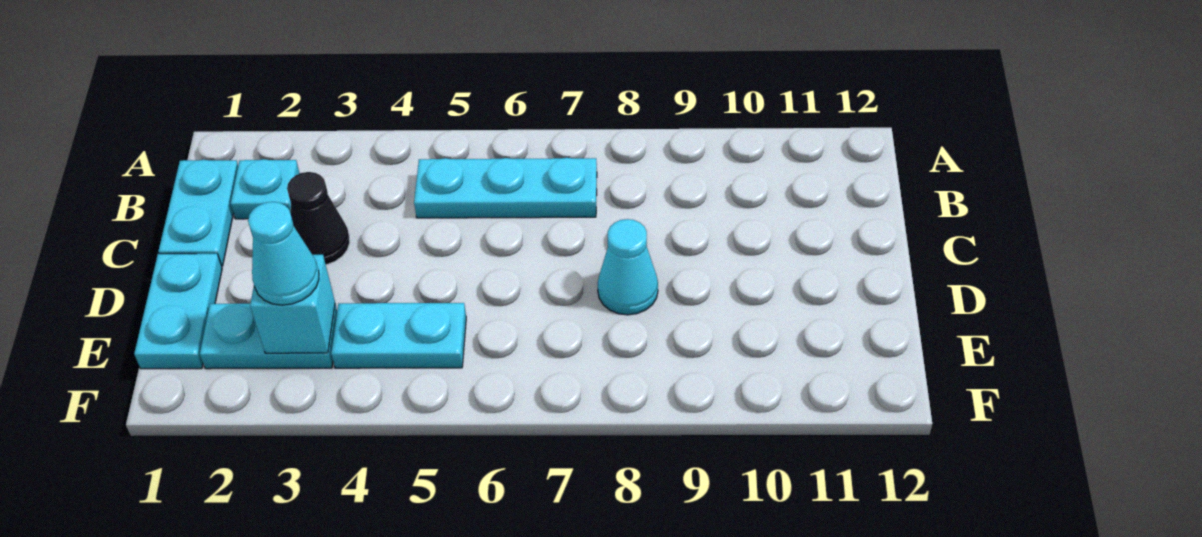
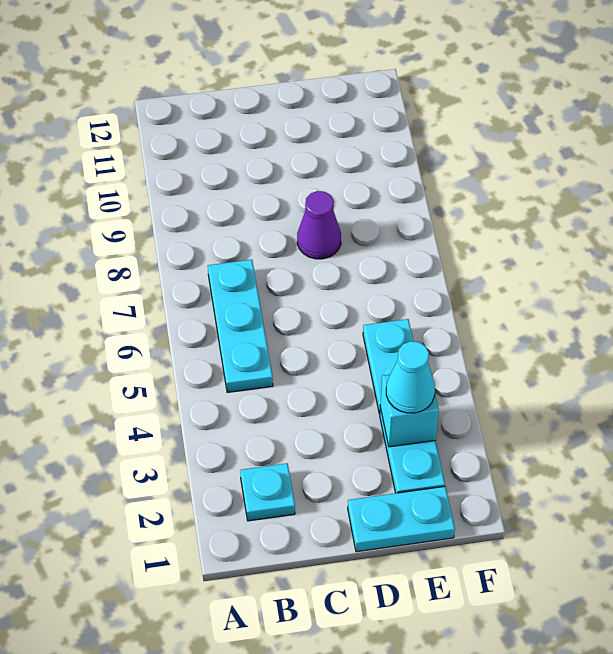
cyan plate B1:C1 level 1 -> none
black cone C3 level 1 -> none
cyan cone D8 level 1 -> purple cone D8 level 1

